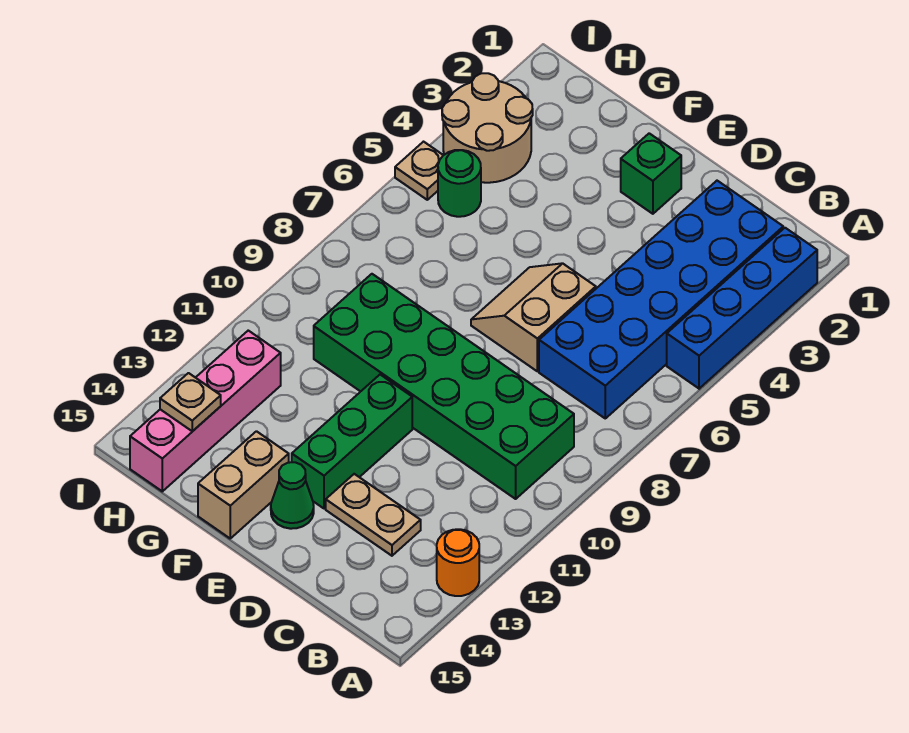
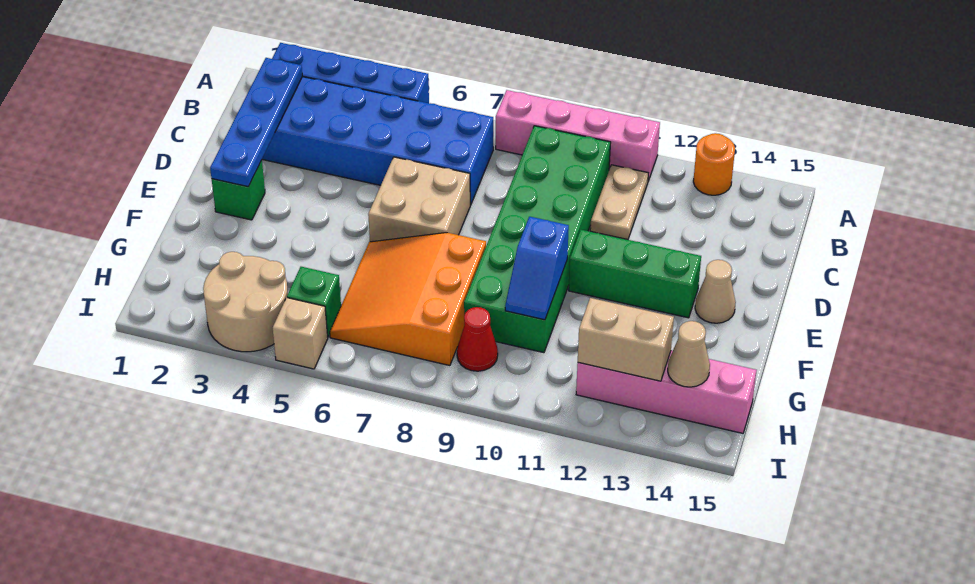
none -> pink brick A8:A11 level 1
none -> blue plate B2:E2 level 2
tan plate C13:D13 level 1 -> tan plate B11:C11 level 1
tan slope D6:E7 level 1 top D -> tan brick D6:E7 level 1
green cone E14 level 1 -> tan cone E14 level 1
none -> orange slope F6:H8 level 1 top 8
none -> blue slope F10:G10 level 2 top F
tan brick F14:F15 level 1 -> tan brick H12:H13 level 2
green round brick H5 level 1 -> green brick H5 level 1
none -> red cone H9 level 1
tan plate H14 level 2 -> tan cone H14 level 2
tan plate I5 level 1 -> tan brick I5 level 1

